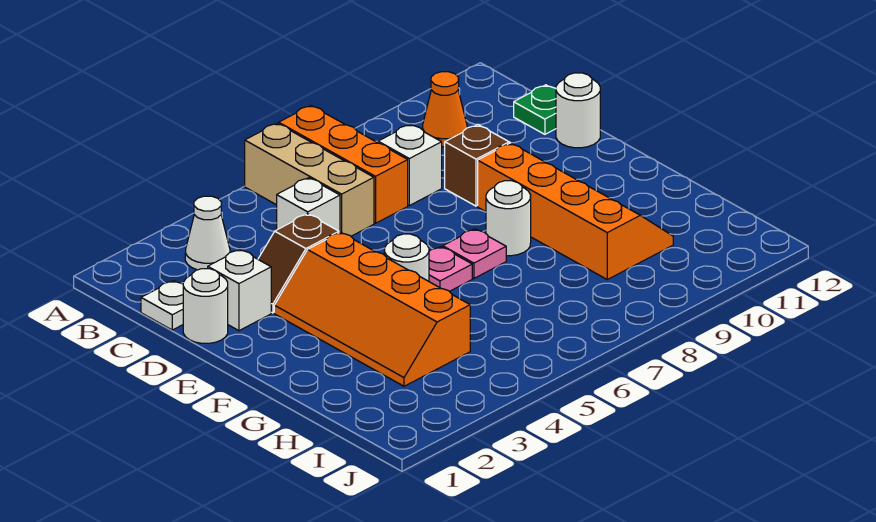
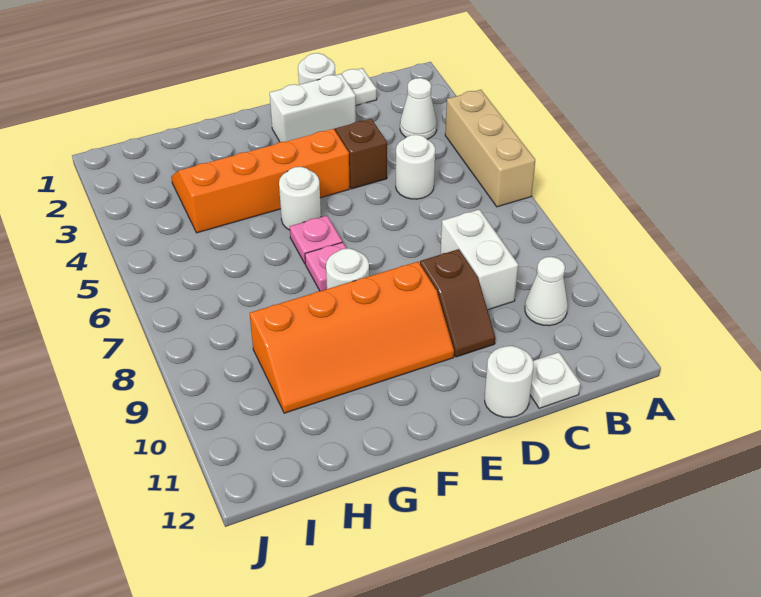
tan brick A6:C6 level 1 -> tan brick A4:A6 level 1
orange brick A7:C7 level 1 -> none
orange cone B10 level 1 -> white cone B10 level 1
white brick C5 level 1 -> white round brick C5 level 1
white brick C8 level 1 -> white brick C8:C9 level 1
green plate C12 level 1 -> white plate C12 level 1
white brick D2 level 1 -> white brick D2:E2 level 1

